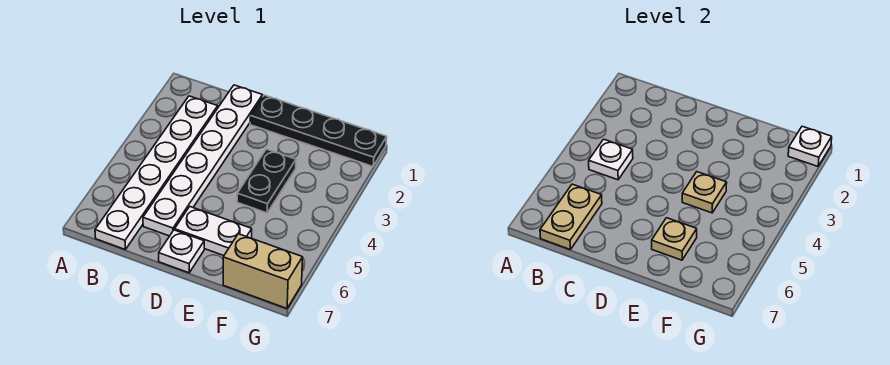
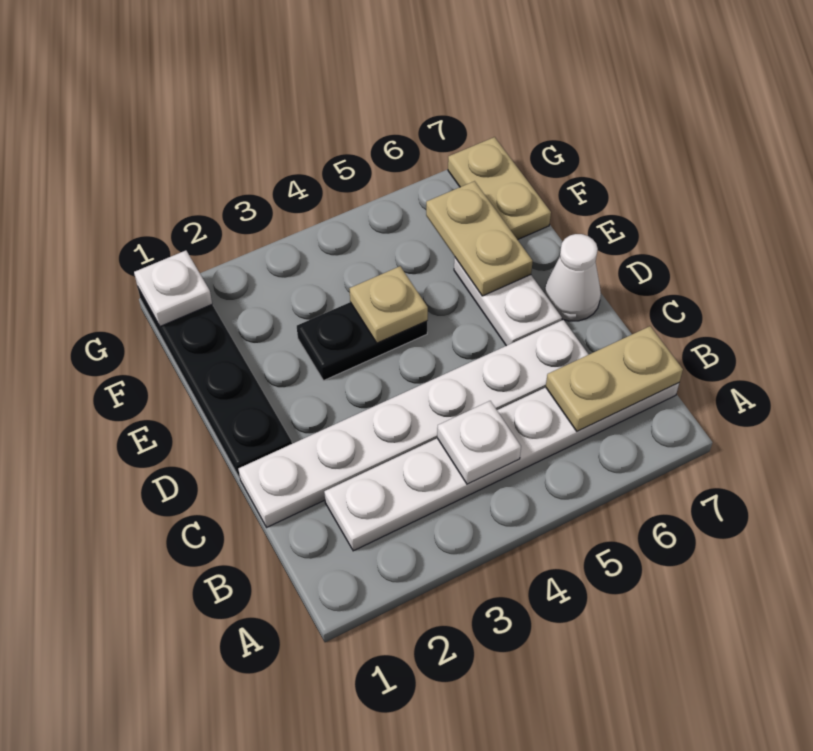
white plate D7 level 1 -> white cone D7 level 1
tan plate E6 level 2 -> tan plate E6:F6 level 2
tan brick F7:G7 level 1 -> tan plate F7:G7 level 1

